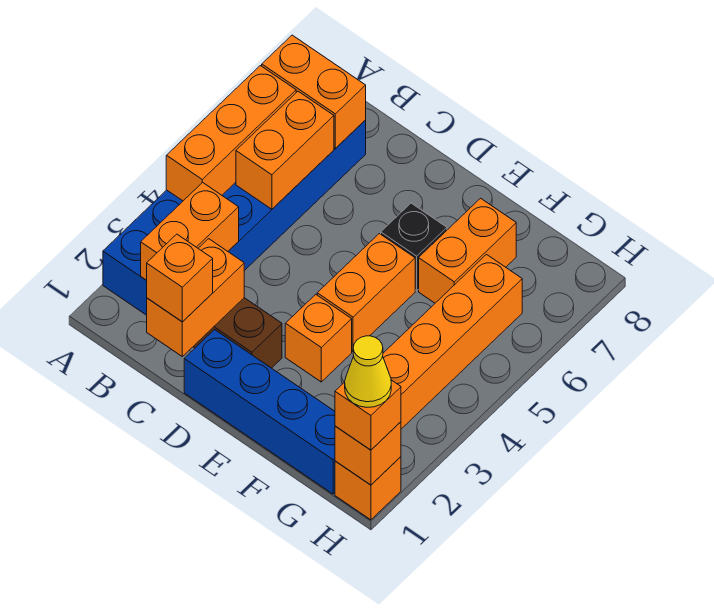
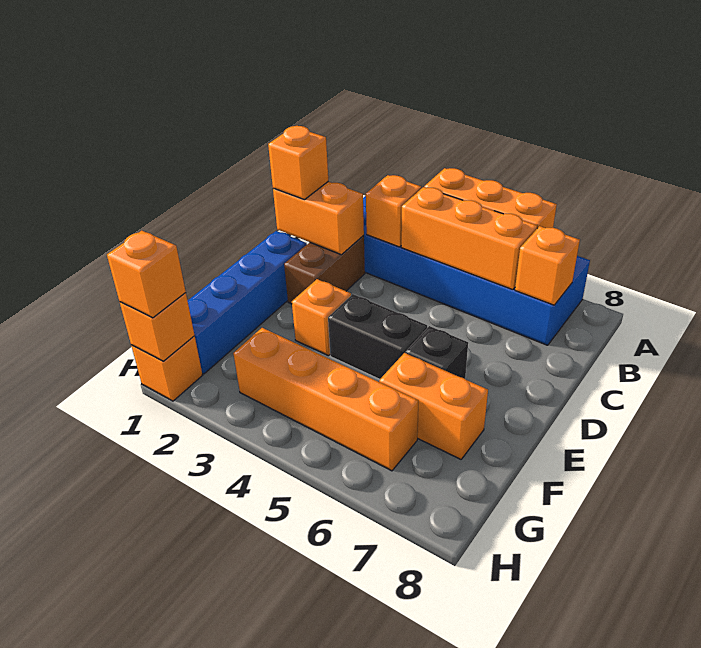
orange brick A7:B7 level 2 -> orange brick B7 level 2
orange brick B2:B3 level 2 -> orange brick B3 level 2
orange brick B5:B6 level 2 -> orange brick B4:B6 level 2
orange brick E4:E5 level 1 -> black brick E4:E5 level 1
yellow cone H1 level 4 -> none

